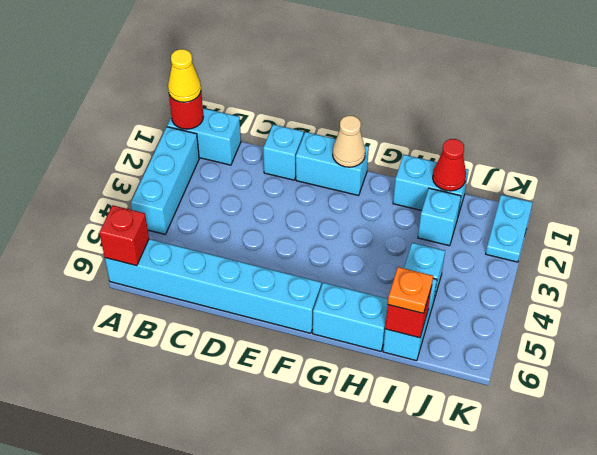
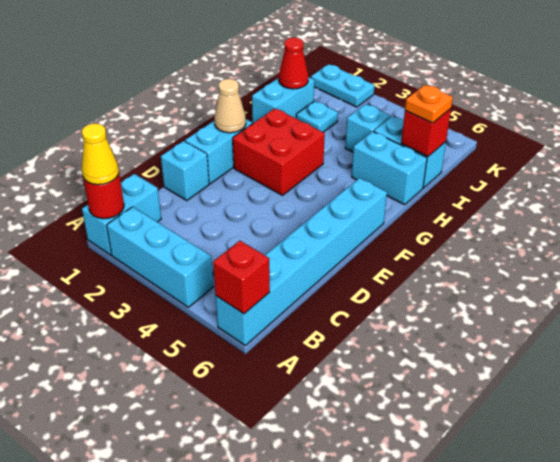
none -> red brick F2:G3 level 1
cyan brick G6:H6 level 1 -> cyan brick H5:H6 level 1
cyan brick I2 level 1 -> cyan plate I2 level 1

